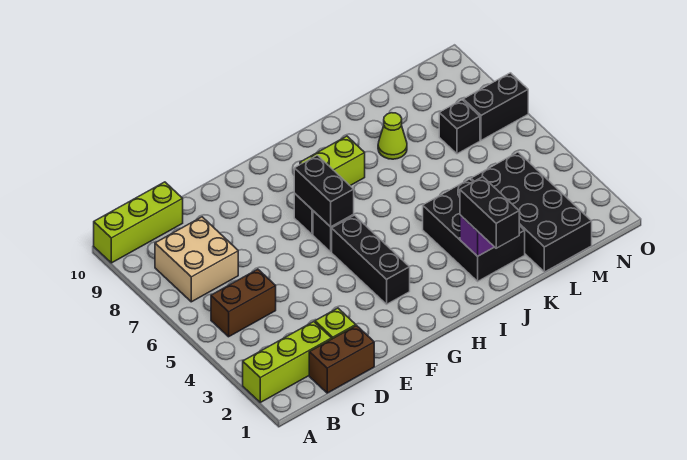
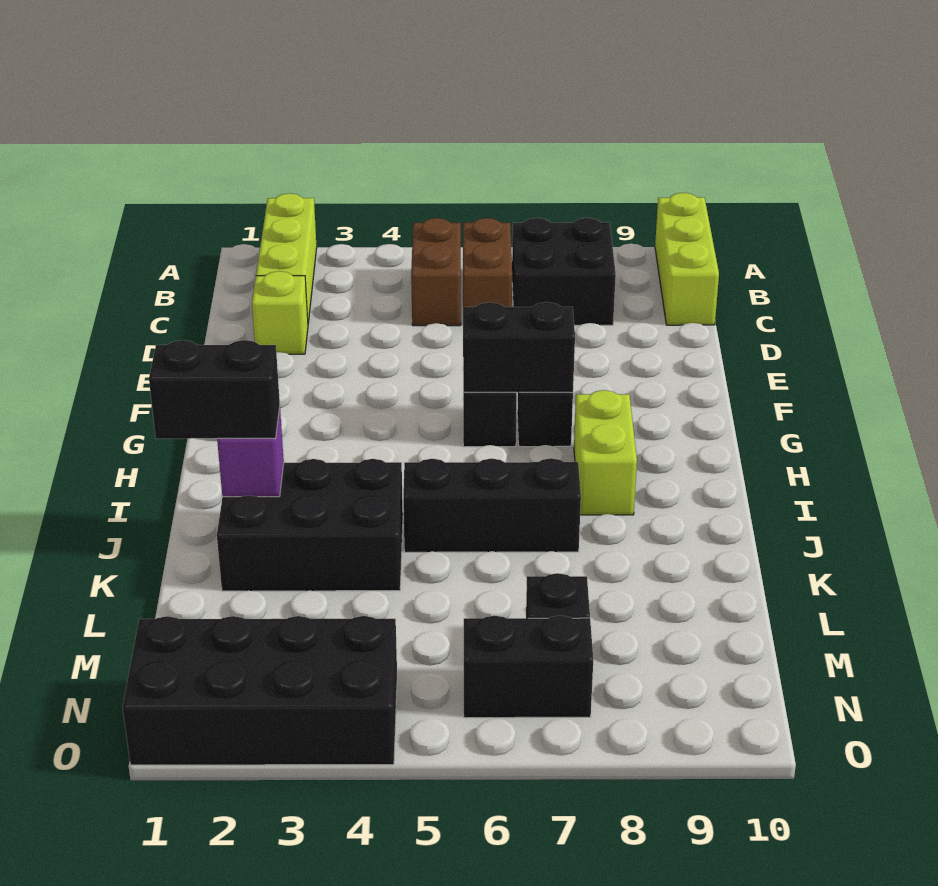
tan brick B7:C8 level 1 -> black brick B7:C8 level 1
brown brick C1:D1 level 1 -> brown brick B6:C6 level 1
black brick G3:G5 level 1 -> black brick J5:J7 level 1
lime cone K8 level 1 -> none
black brick L1:M4 level 1 -> black brick N1:O4 level 1
black brick N7:O7 level 1 -> black brick N6:N7 level 1

